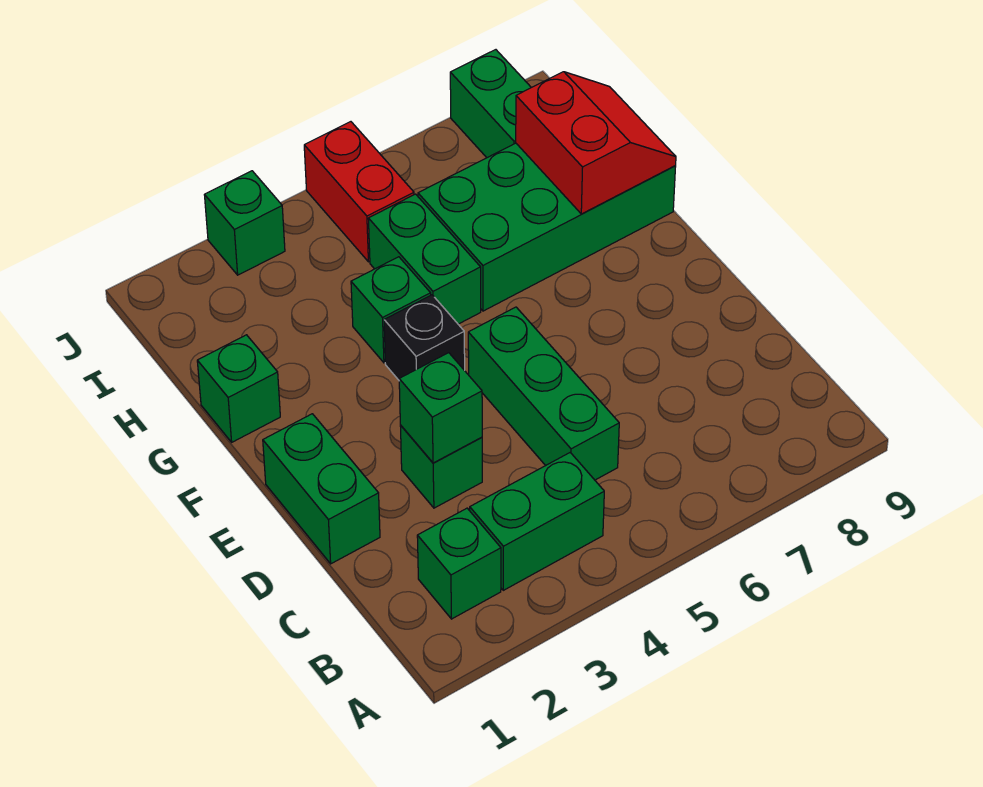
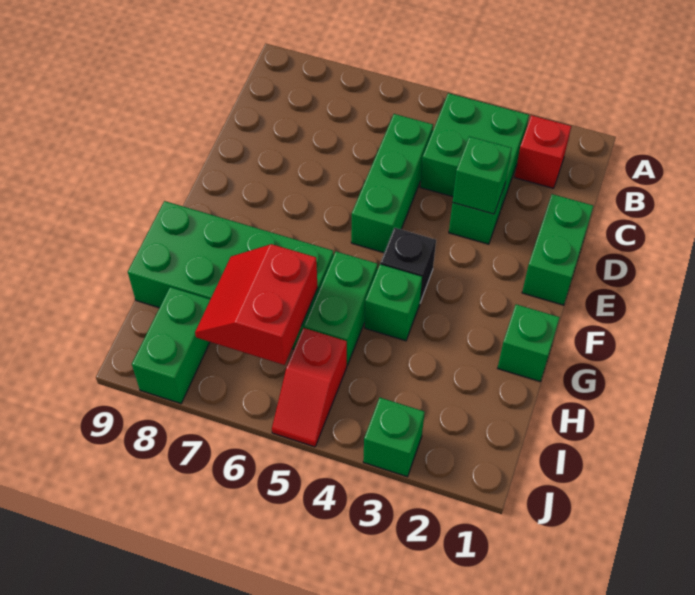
green brick B2 level 1 -> red brick B2 level 1
green brick B3:B4 level 1 -> green brick B3:C4 level 1
red slope G8:H9 level 2 top 8 -> red slope H6:I7 level 2 top 6
red brick I5:J5 level 1 -> red slope I5:J5 level 1 top I

